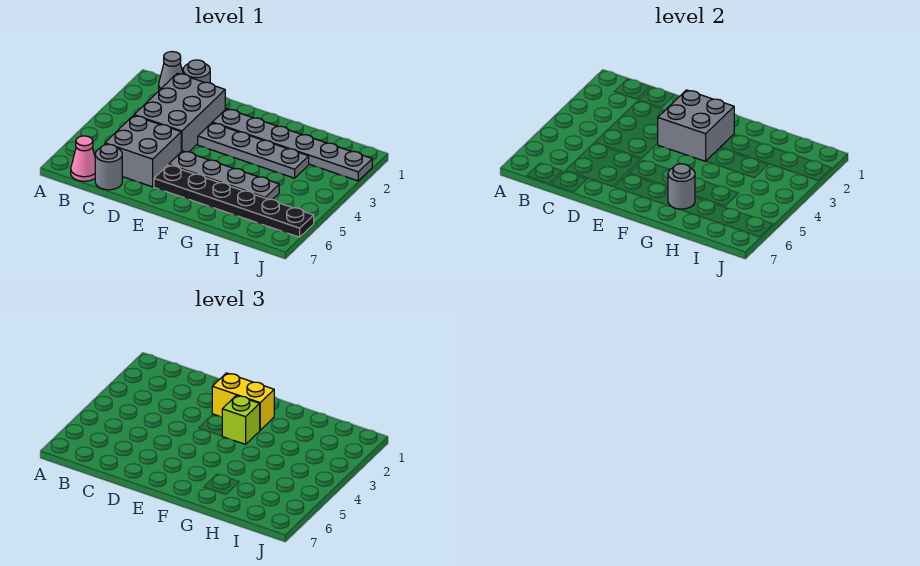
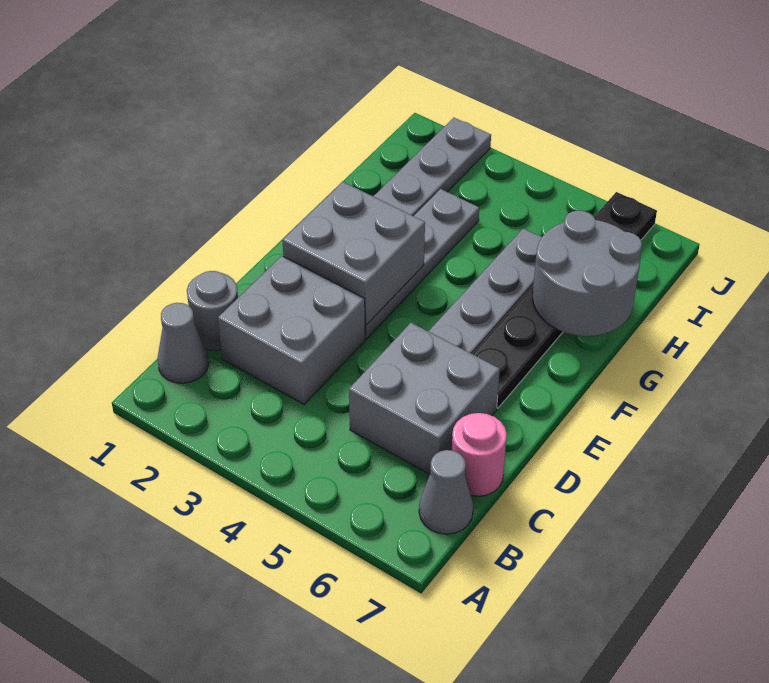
pink cone B7 level 1 -> grey cone B7 level 1
grey brick C2:D4 level 1 -> grey brick C2:D3 level 1
grey round brick C7 level 1 -> pink round brick C7 level 1
yellow brick E2:F2 level 3 -> none
lime brick F3 level 3 -> none
grey round brick G6 level 2 -> grey round brick G6:H7 level 2

